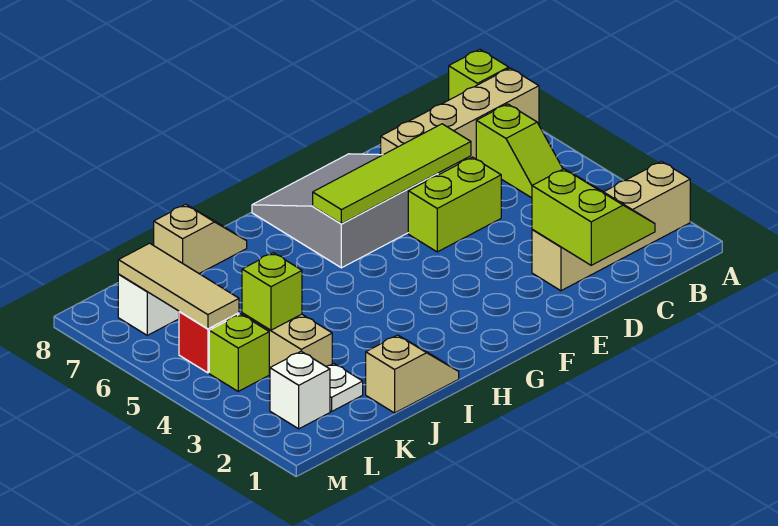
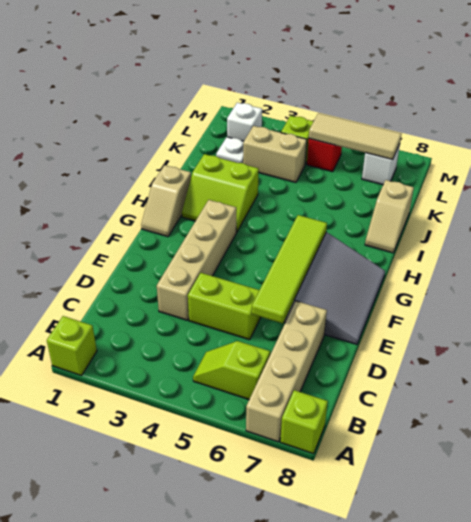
tan brick A2:D2 level 1 -> tan brick D3:G3 level 1
lime slope C1:D2 level 2 top D -> lime slope H2:I3 level 1 top I
lime brick D5:E5 level 1 -> lime brick D4:D5 level 1
tan slope I1:J1 level 1 top J -> tan slope G1:H1 level 1 top H
lime brick K4 level 2 -> lime brick A1 level 1

